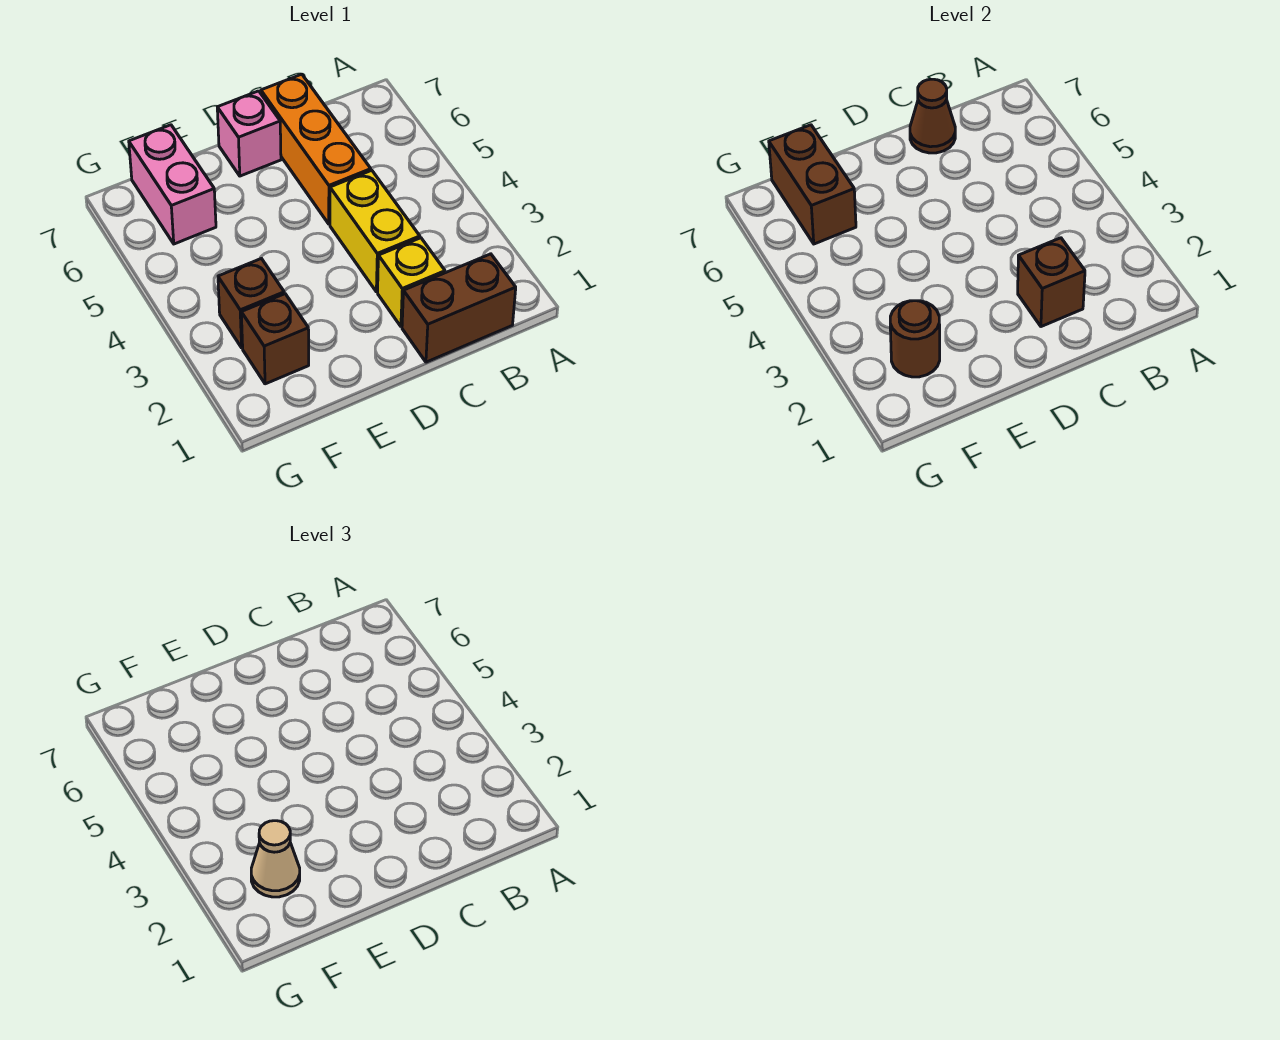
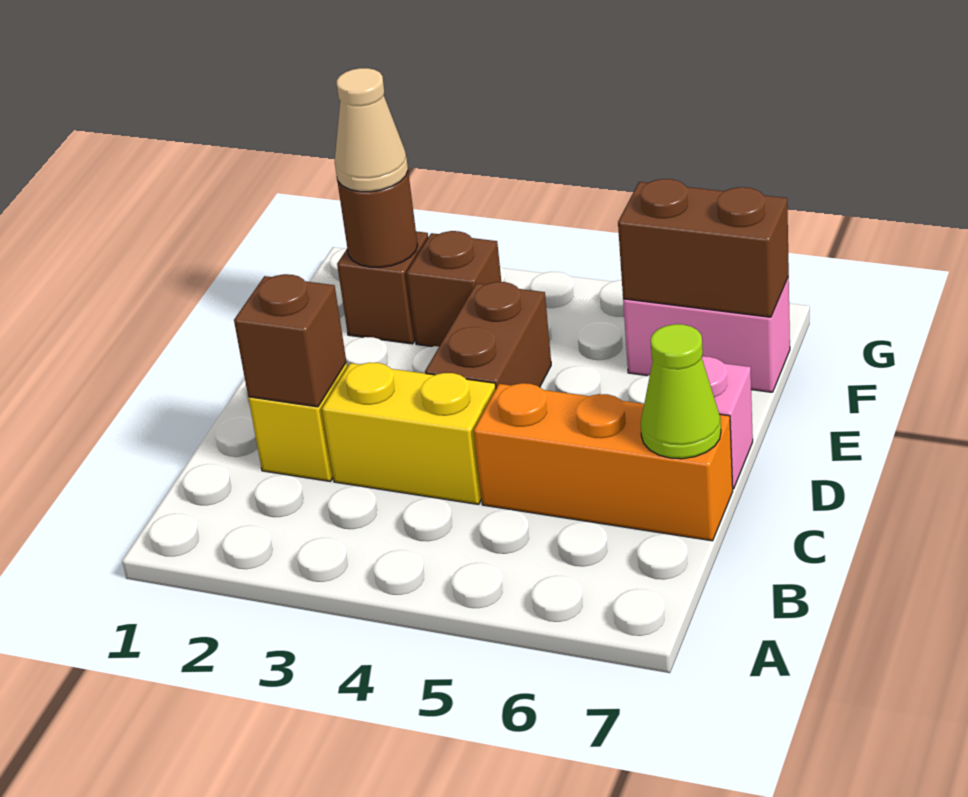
brown brick B1:C1 level 1 -> brown brick D4:E4 level 1
brown cone C7 level 2 -> lime cone C7 level 2

